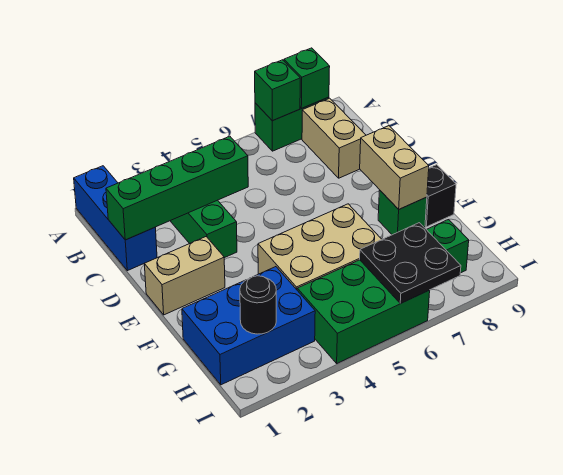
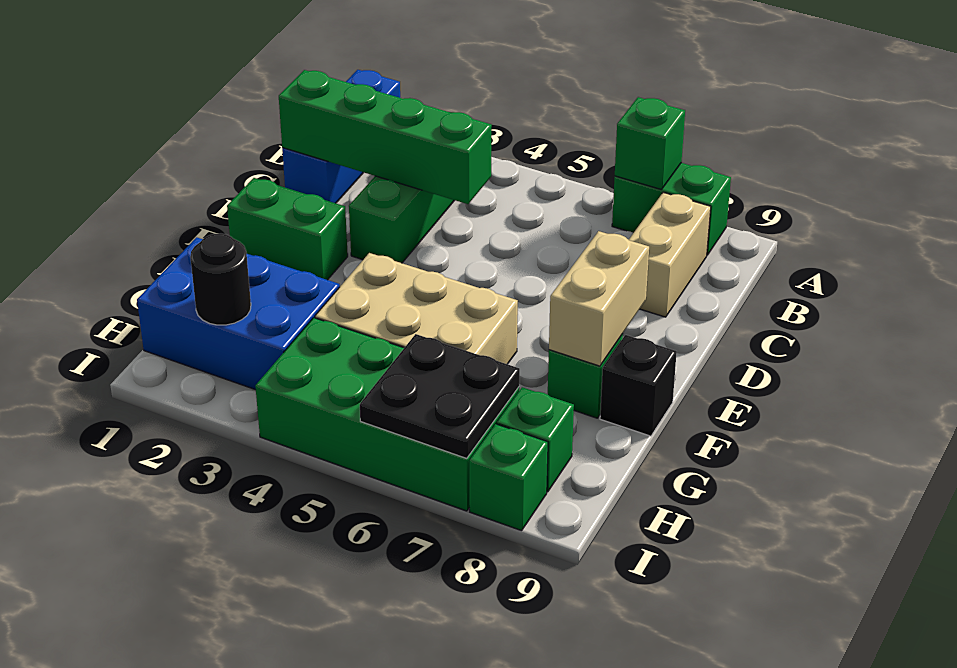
green brick A8 level 2 -> green brick I8 level 1
tan brick E1:E2 level 1 -> green brick E1:E2 level 1
green brick H4:I6 level 1 -> green brick H4:I7 level 1

